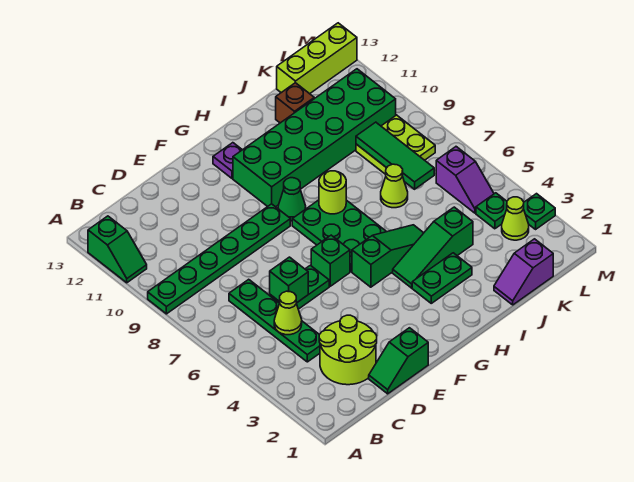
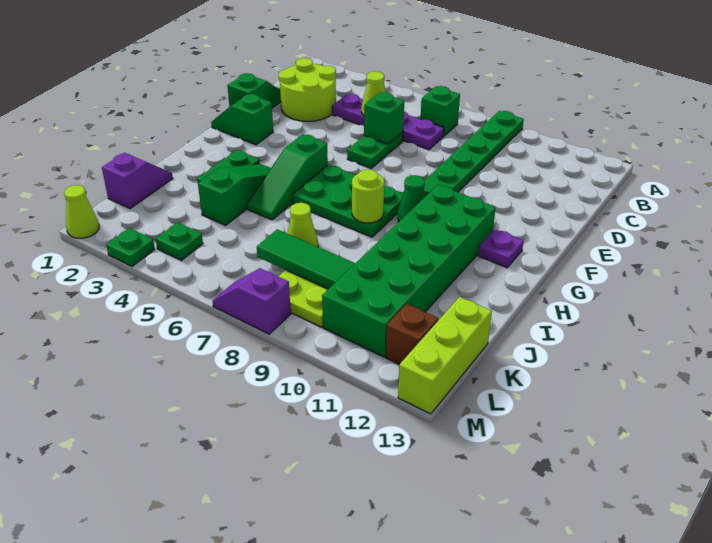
green slope A11:A12 level 1 top 12 -> green slope F1:F2 level 1 top 2
green plate C4:C7 level 1 -> purple plate C4:C7 level 1
green brick F6 level 1 -> green brick B7 level 1
brown brick J12 level 1 -> brown brick L12 level 1
lime cone L3 level 1 -> lime cone M1 level 1
purple slope L5:L6 level 1 top 6 -> purple slope M7:M8 level 1 top 8

